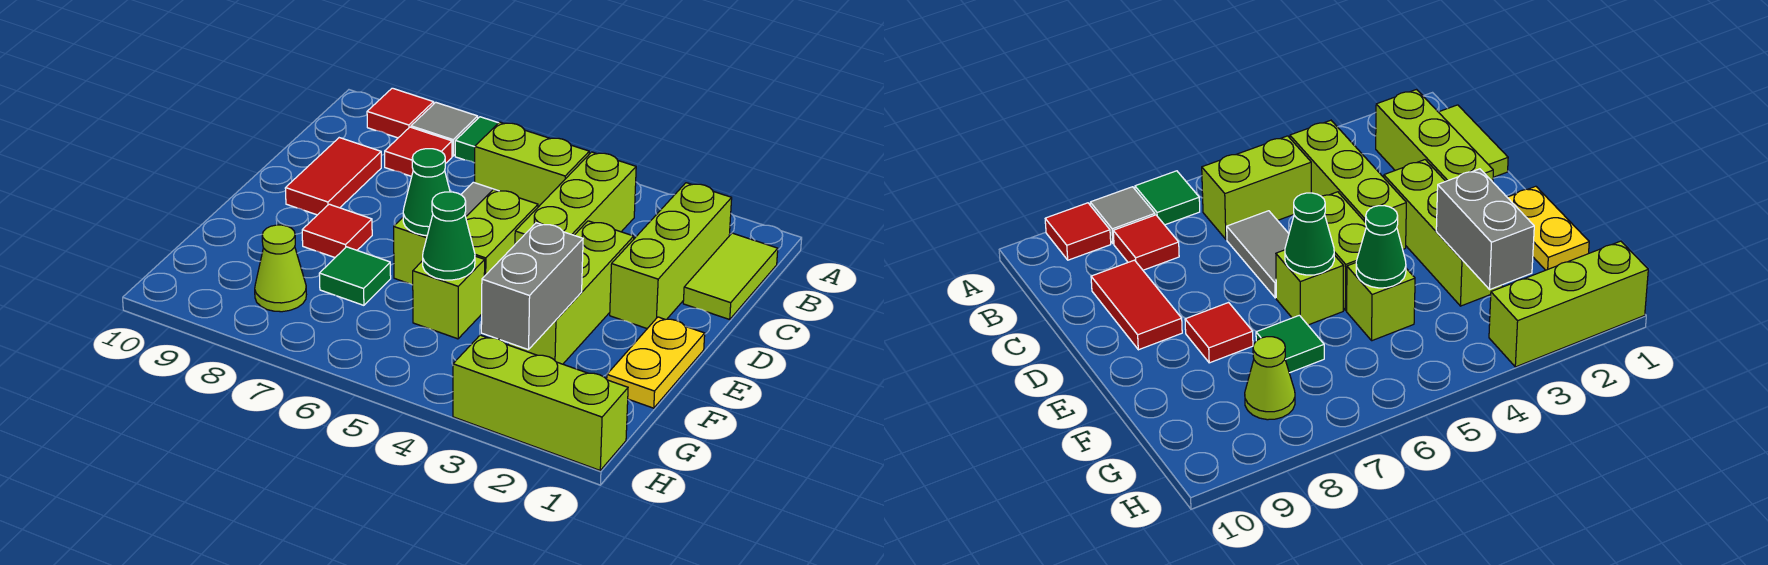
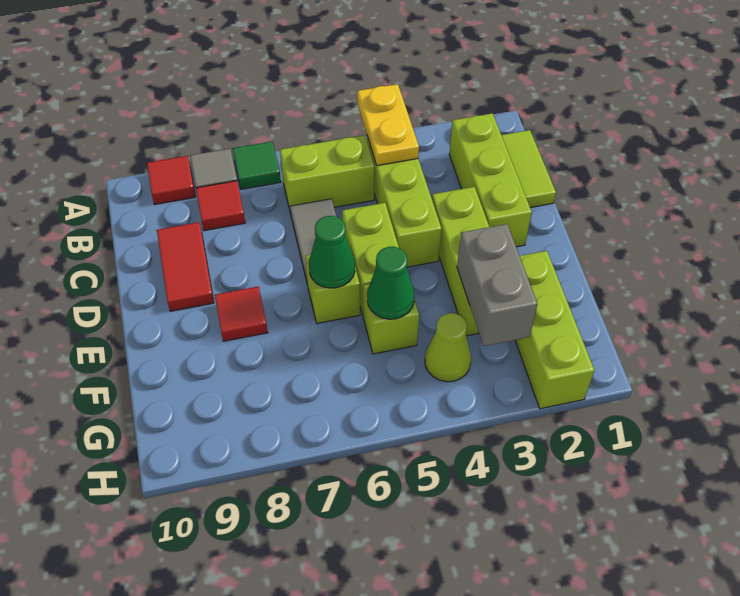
yellow plate E1:F1 level 1 -> yellow plate A4:B4 level 2
green tile F7 level 1 -> none
lime cone G8 level 1 -> lime cone G4 level 1
lime brick H1:H3 level 1 -> lime brick F2:H2 level 1

